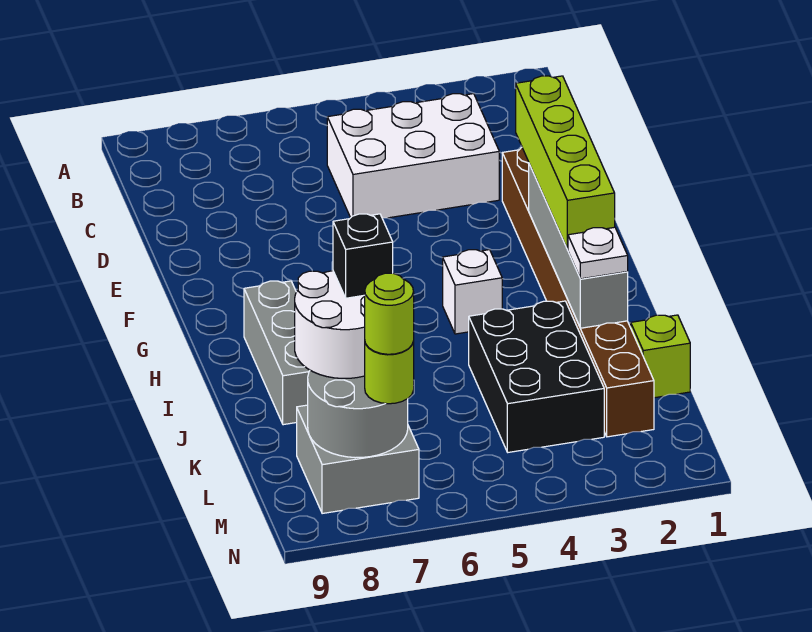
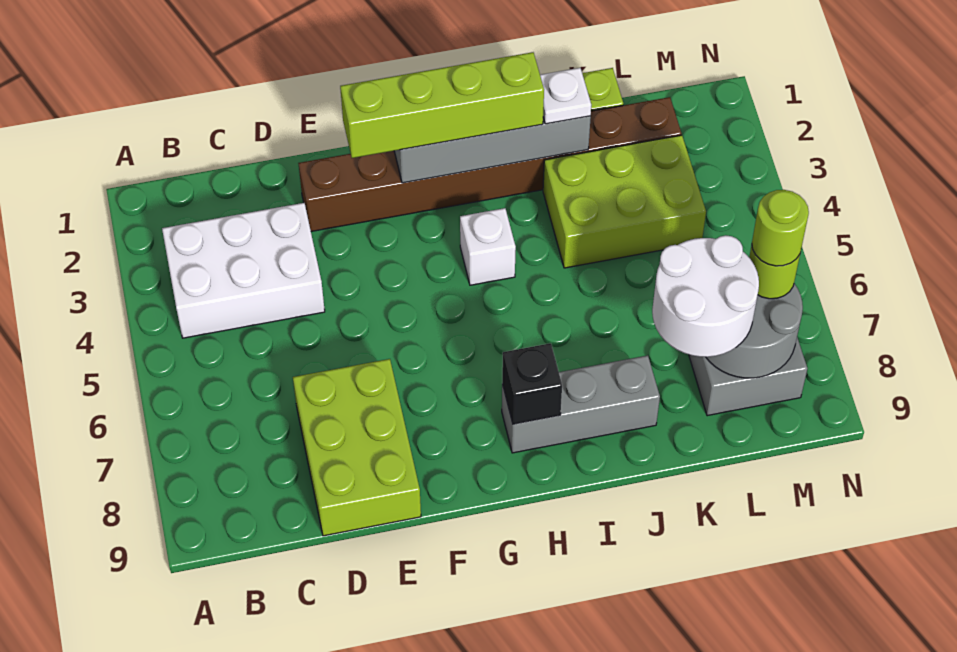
white brick C3:D5 level 1 -> white brick B3:D4 level 1
none -> lime brick D7:E9 level 1
black brick J3:L4 level 1 -> lime brick J3:L4 level 1
black brick K7 level 4 -> black brick H8 level 2

